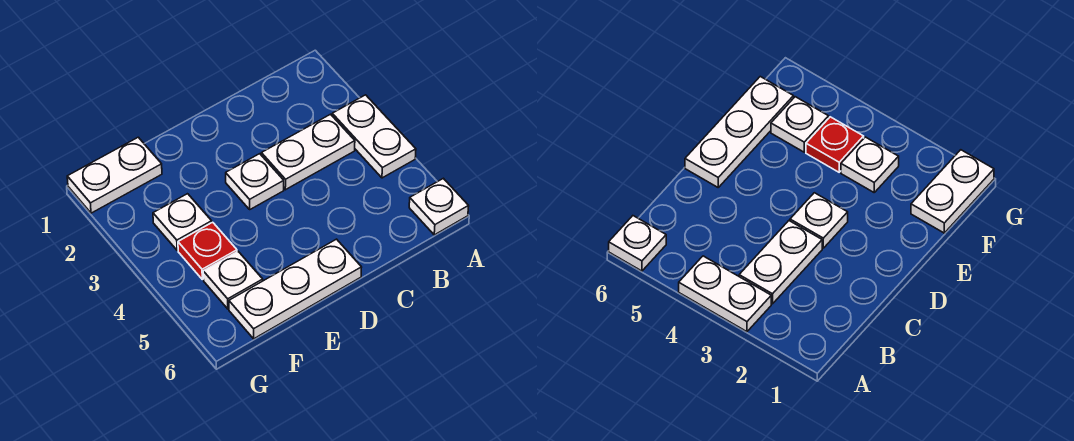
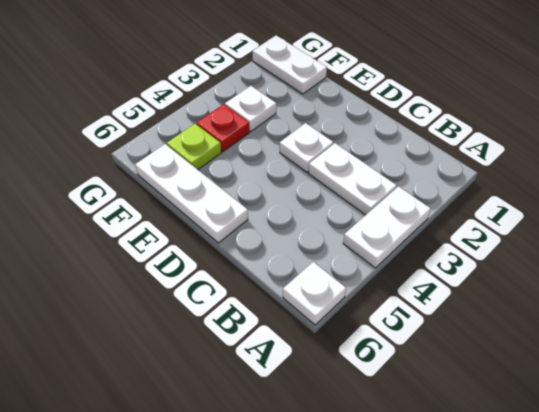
white plate F5 level 1 -> lime plate F5 level 1

